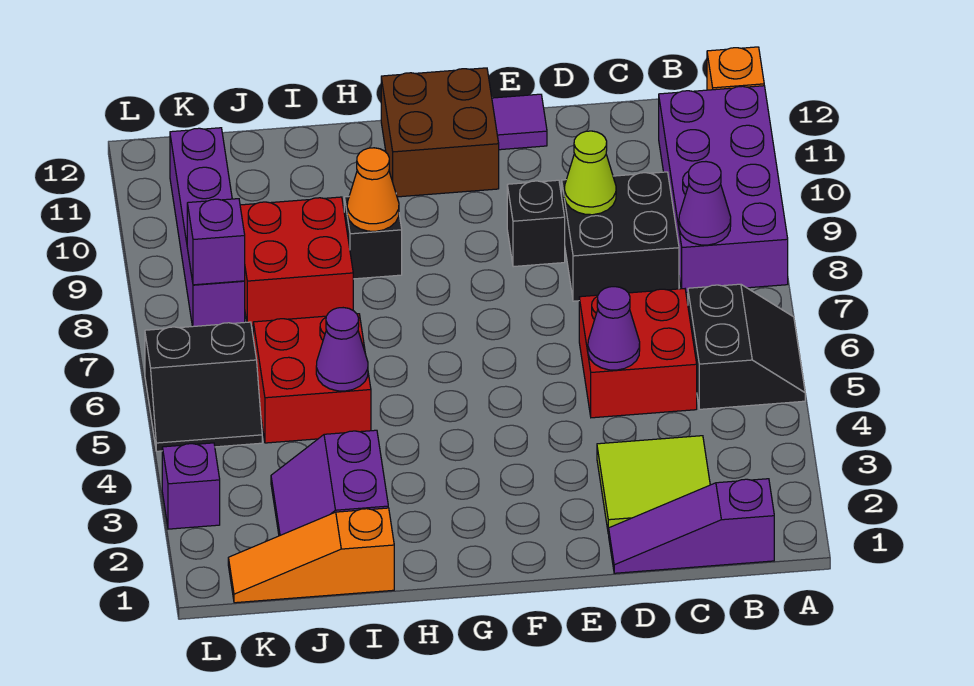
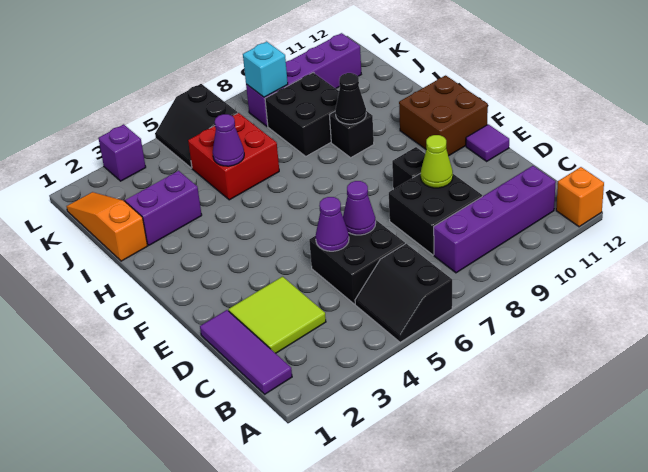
black slope A5:B6 level 1 top B -> black slope A5:B6 level 1 top 6
purple brick A8:B11 level 1 -> purple brick B8:B11 level 1
purple slope B1:D1 level 1 top B -> purple tile B1:D1 level 1
purple cone B8 level 2 -> purple cone D6 level 2
red brick C5:D6 level 1 -> black brick C5:D6 level 1
orange cone H9 level 2 -> black cone H9 level 2
red brick I8:J9 level 1 -> black brick I8:J9 level 1
purple brick K8 level 2 -> cyan brick K8 level 2

